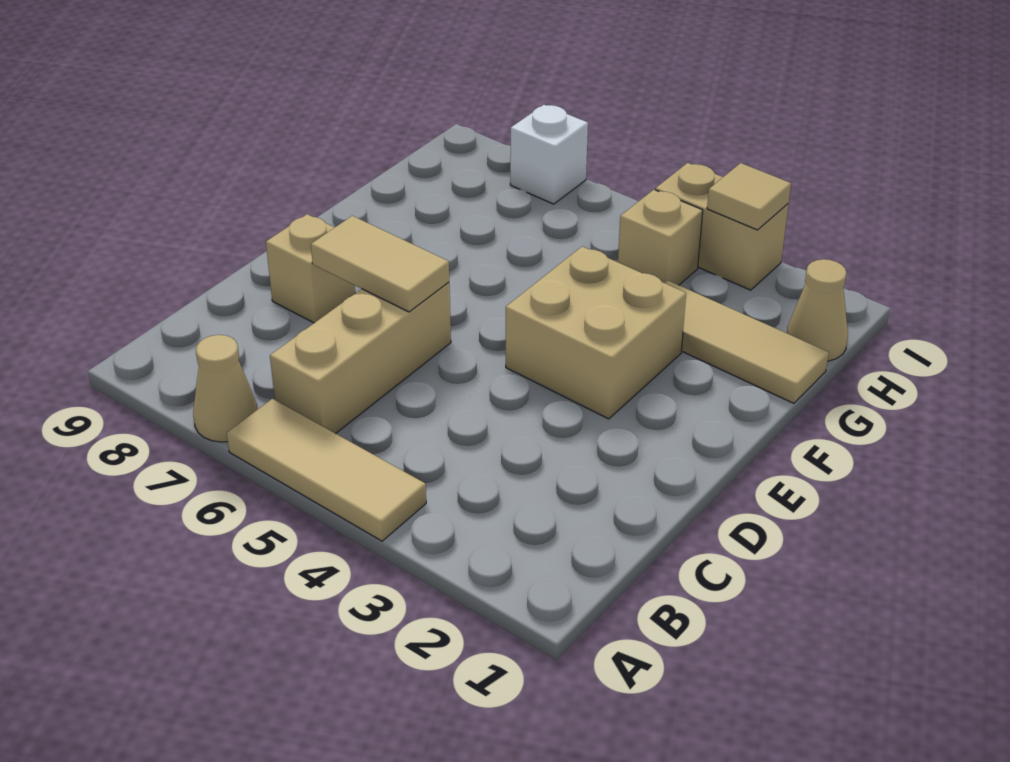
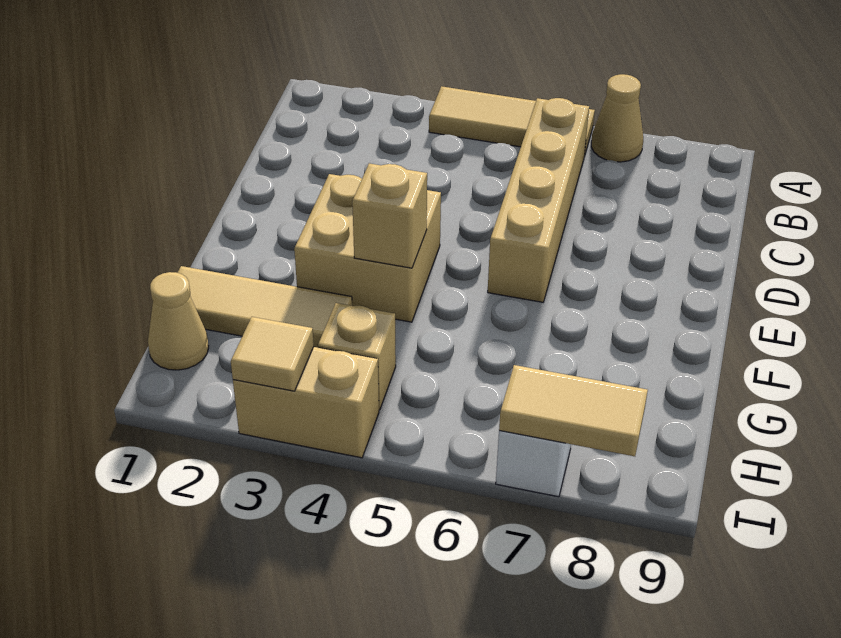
tan brick B6:D6 level 1 -> tan brick B6:E6 level 1
tan tile D6:D7 level 2 -> tan tile I7:I8 level 2
tan brick D8 level 1 -> tan brick F4 level 2

